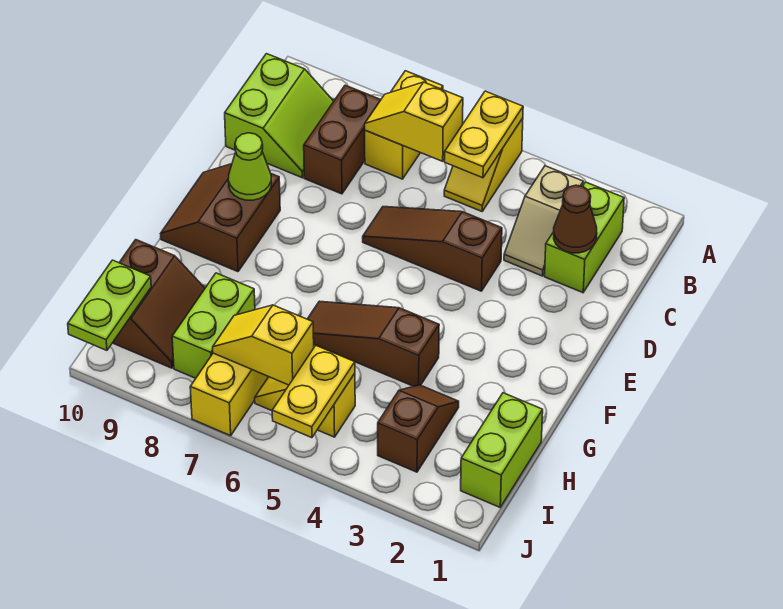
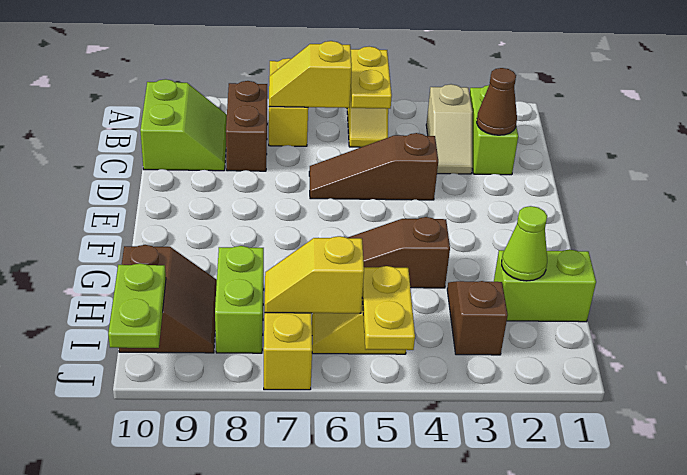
brown slope E9:F10 level 1 top 9 -> none
lime cone E9 level 2 -> lime cone H2 level 2
lime brick H1:I1 level 1 -> lime brick H1:H2 level 1

